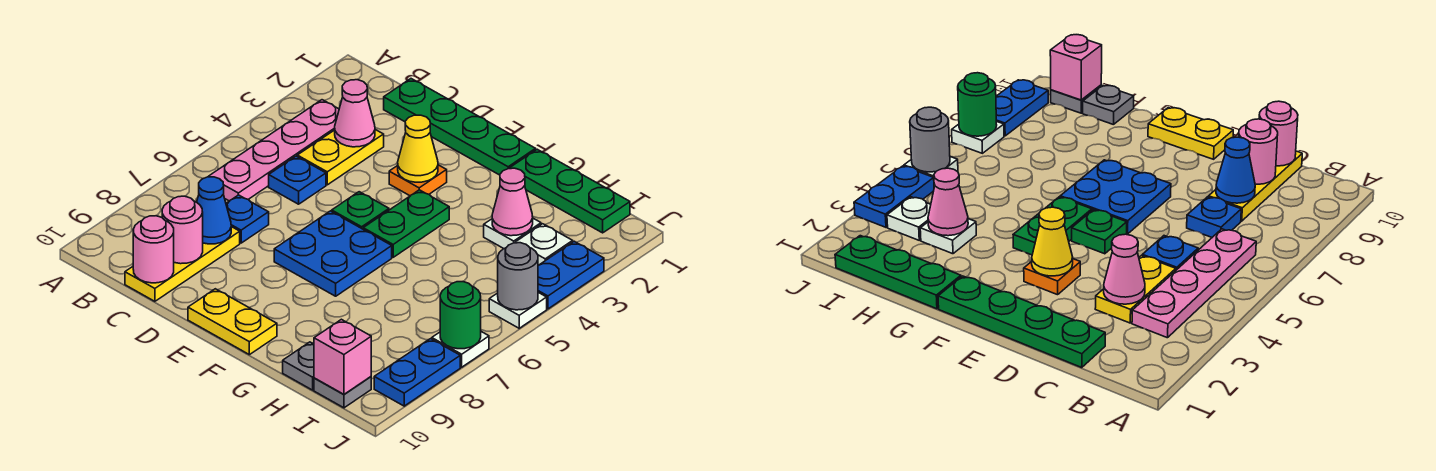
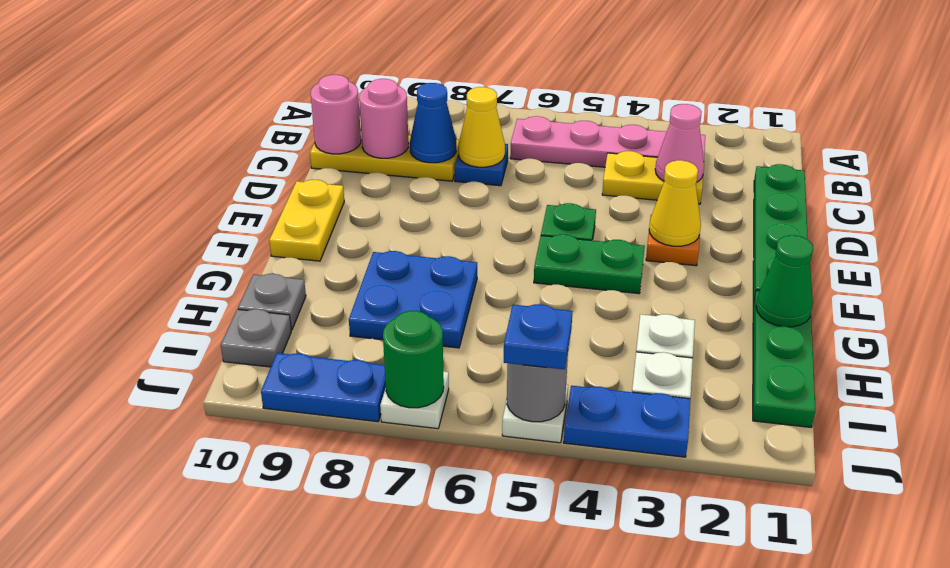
blue plate C5 level 1 -> blue plate J5 level 3
none -> yellow cone C7 level 2
blue plate E6:F7 level 1 -> blue plate G7:H8 level 1
none -> green cone G1 level 2
pink cone H3 level 2 -> none
pink brick I10 level 2 -> none

